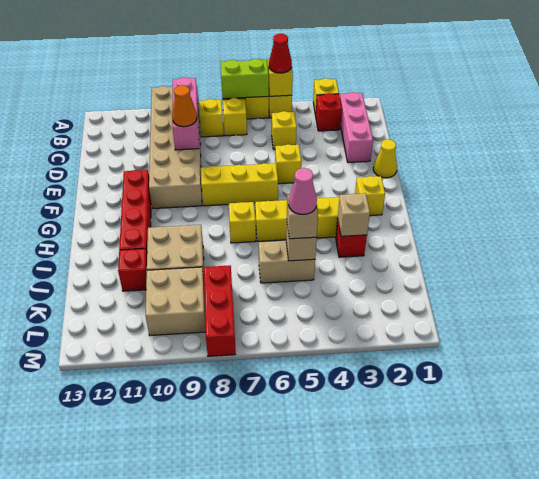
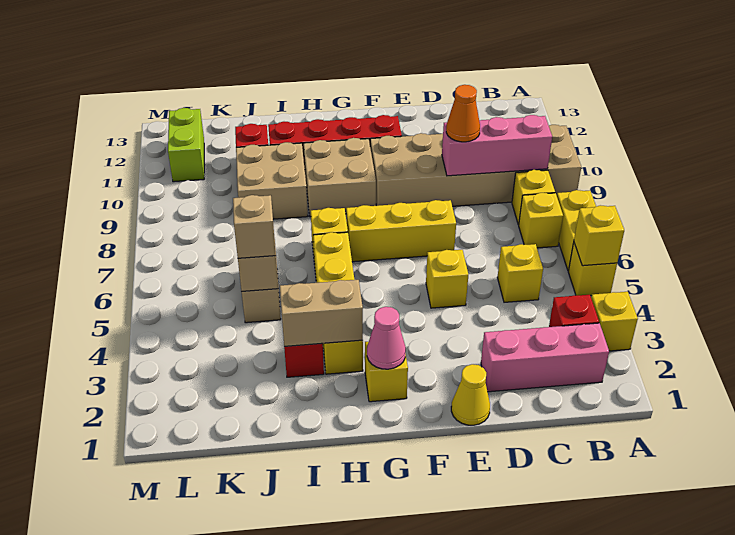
red cone A5 level 3 -> none
lime brick A6:A7 level 2 -> lime brick L11:L12 level 1
yellow brick F6:F8 level 1 -> yellow brick E7:G7 level 1
tan brick I3 level 2 -> tan brick H3:I3 level 2
pink cone J5 level 4 -> pink cone G2 level 2
red brick K8:M8 level 1 -> none
tan brick K9:L10 level 1 -> tan brick G9:H10 level 1

